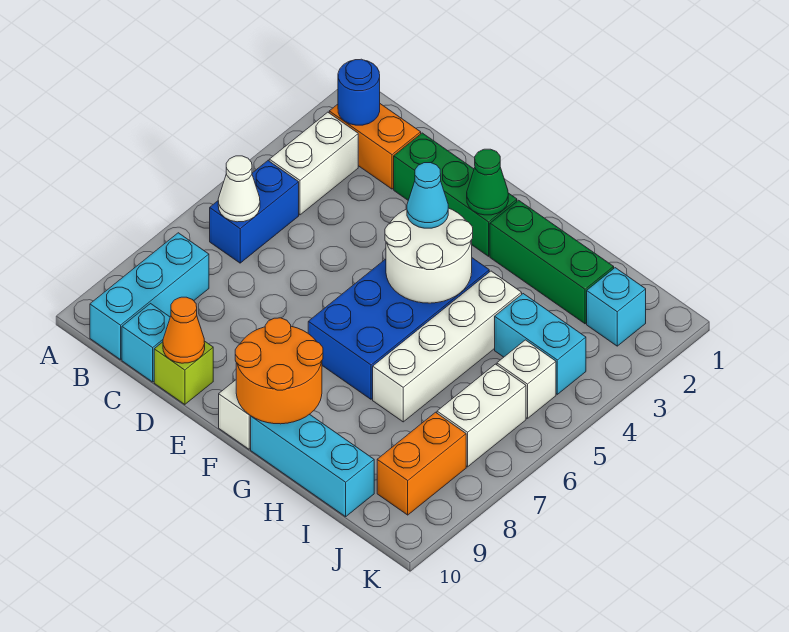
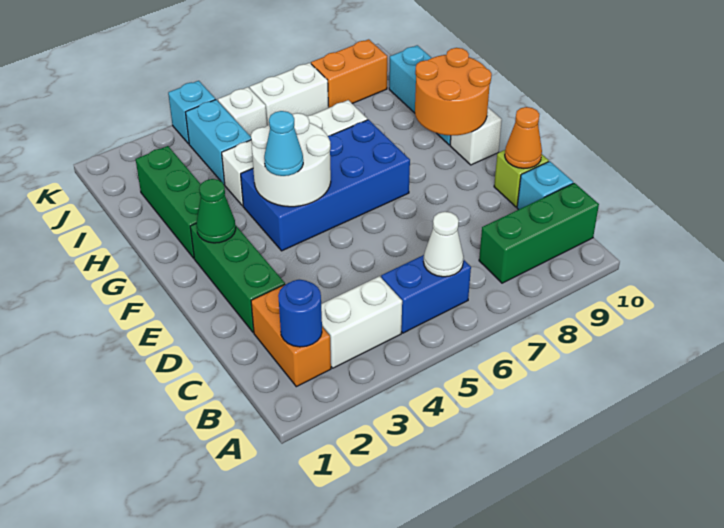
cyan brick B8:B10 level 1 -> green brick B8:B10 level 1
cyan brick J2 level 1 -> cyan brick K4 level 1

